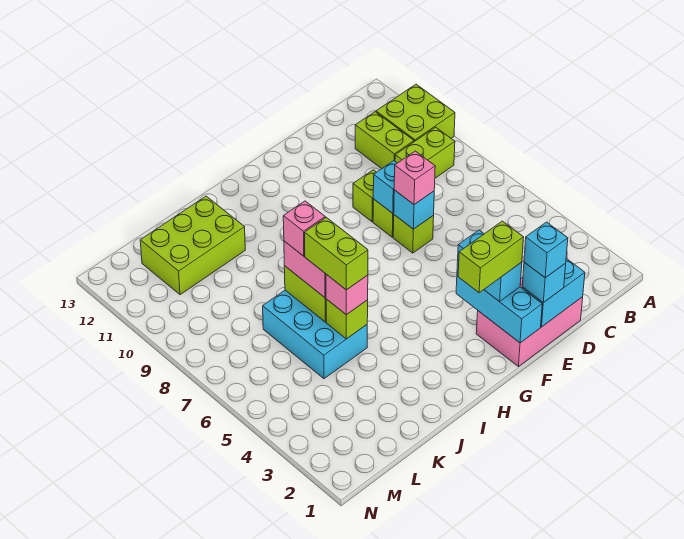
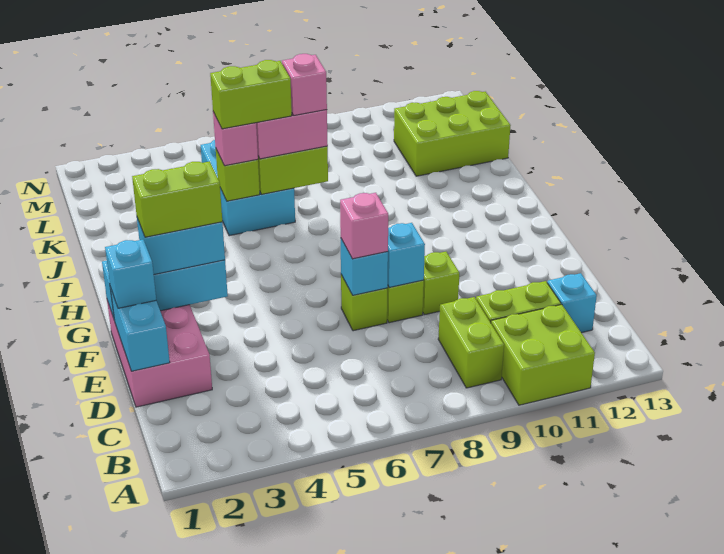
cyan brick E1 level 4 -> cyan brick C12 level 1
lime brick F2:G2 level 4 -> lime brick F2:F3 level 4
cyan brick J5:K7 level 1 -> cyan brick J5:L6 level 1
lime brick J11:L12 level 1 -> lime brick K11:L13 level 1

